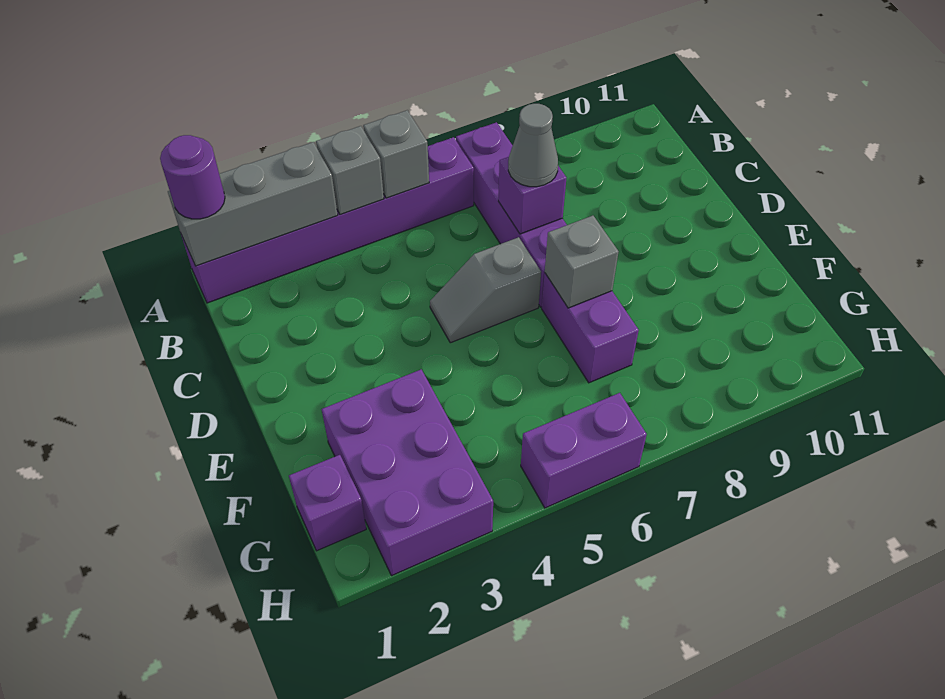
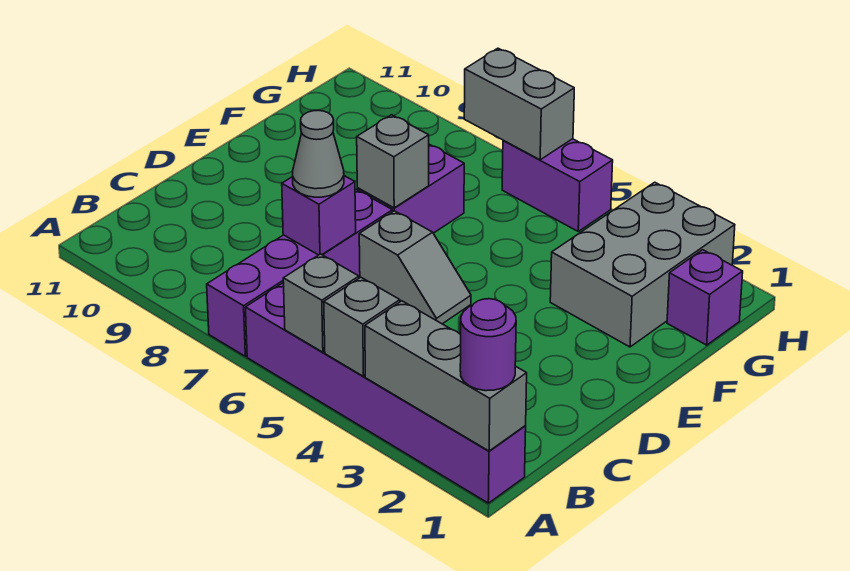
purple brick F2:H3 level 1 -> grey brick F2:H3 level 1
none -> grey brick H6:H7 level 2

